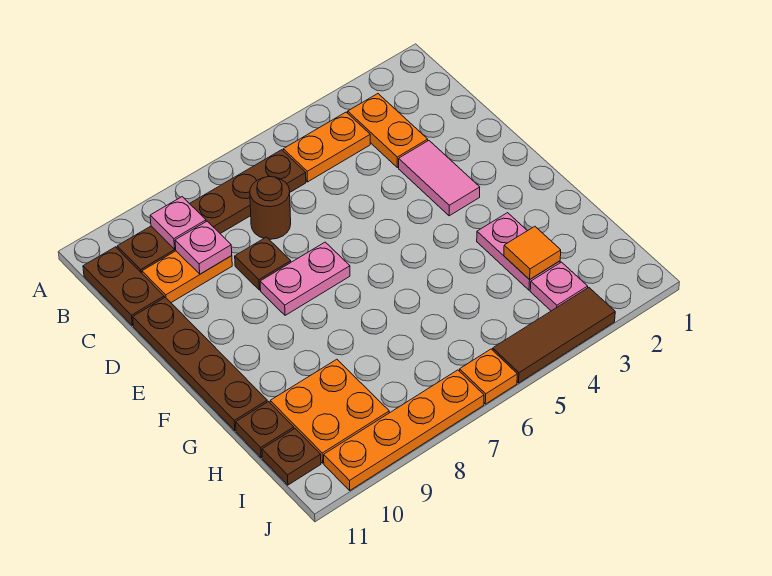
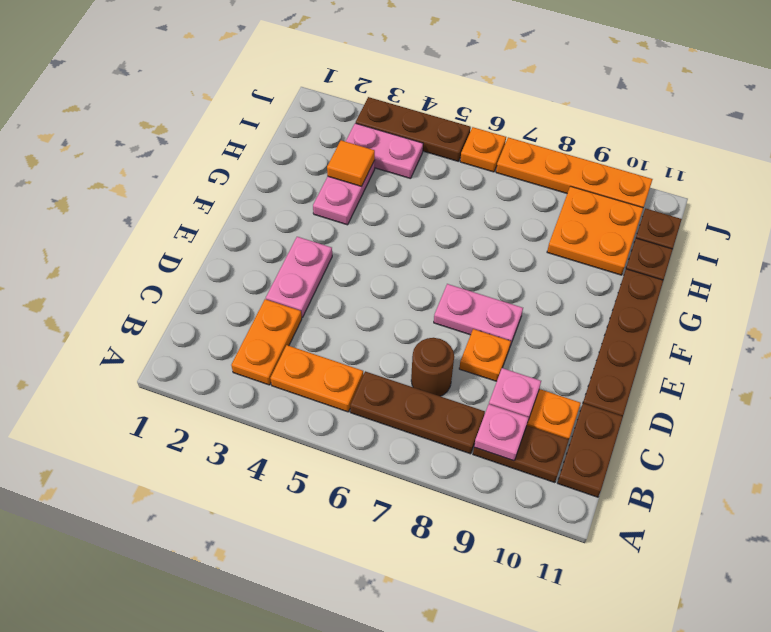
pink tile D3:E3 level 1 -> pink plate D3:E3 level 1
brown plate D8 level 1 -> orange plate D8 level 1
pink plate I3 level 1 -> pink plate I3:I4 level 1
brown tile J3:J5 level 1 -> brown plate J3:J5 level 1

